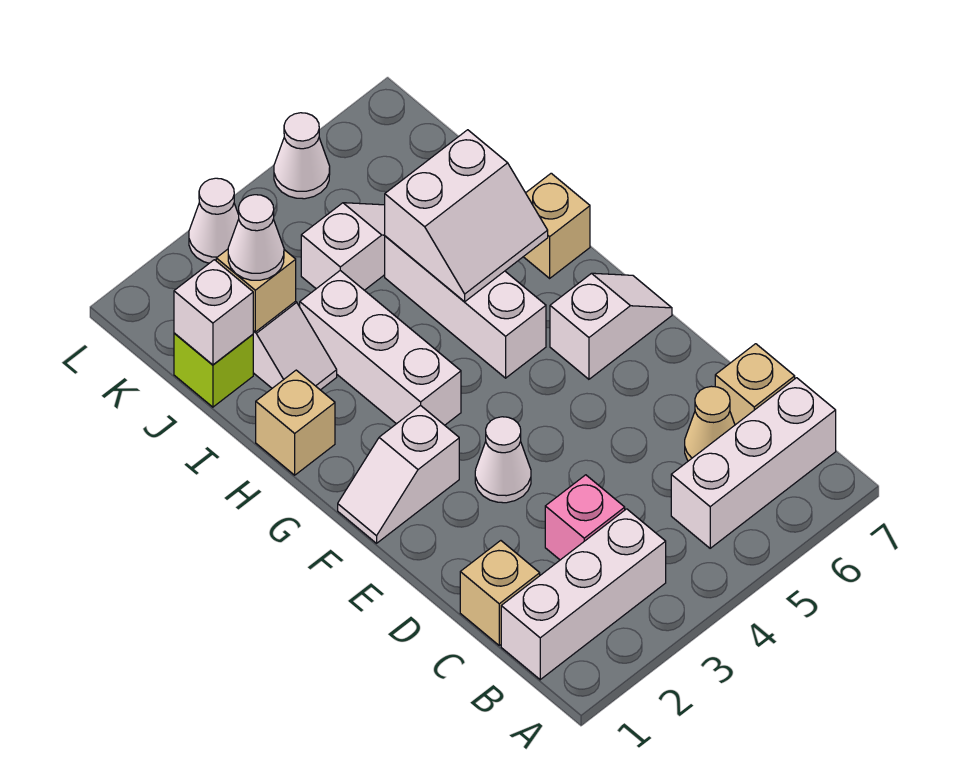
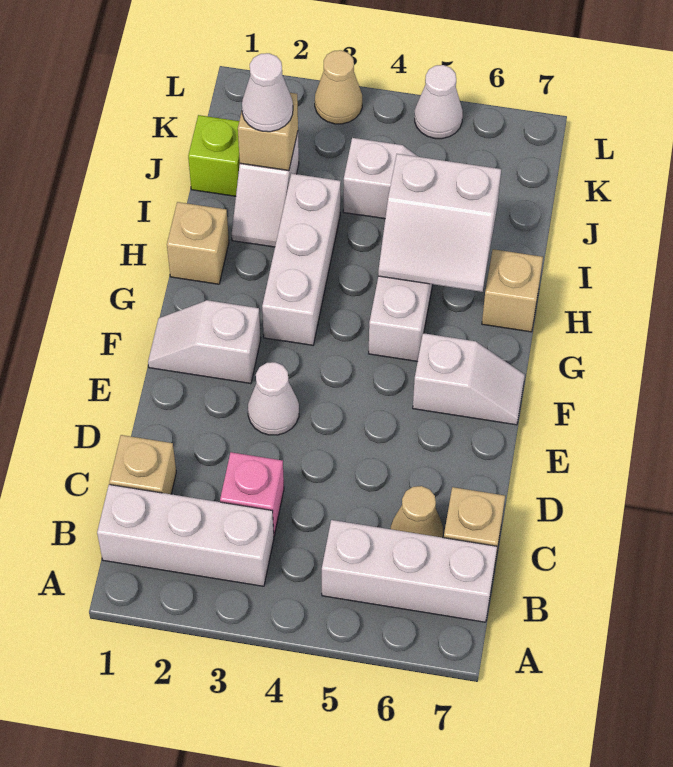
white brick J1 level 2 -> none
white cone L3 level 1 -> tan cone L3 level 1

